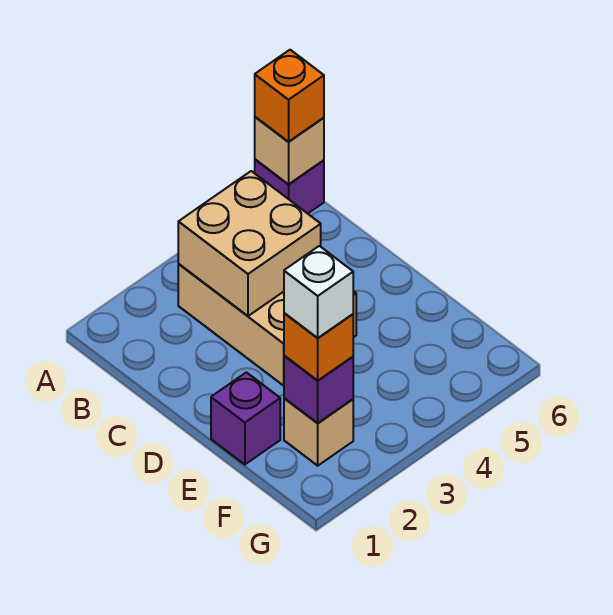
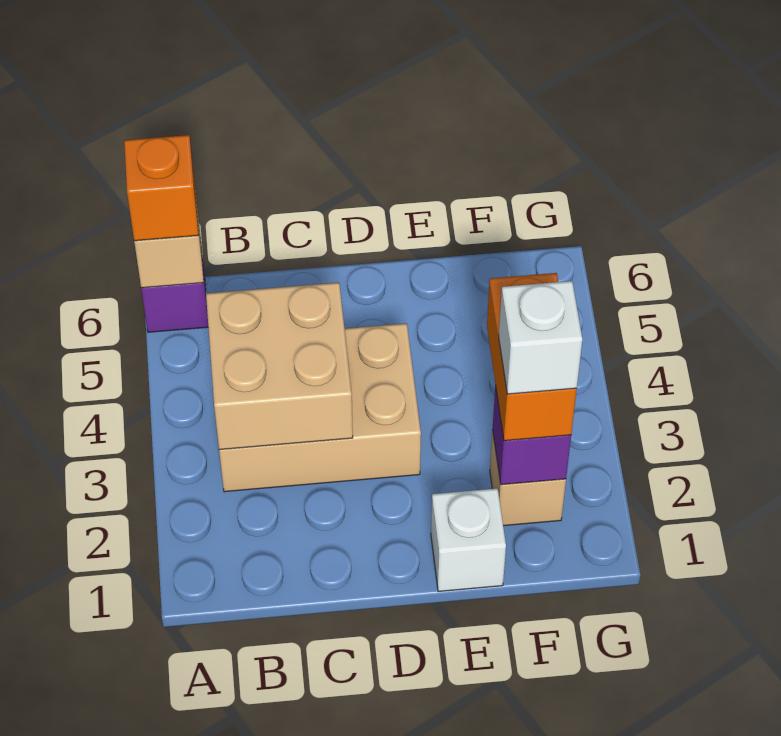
purple brick E1 level 1 -> white brick E1 level 1
orange brick F2 level 3 -> orange brick F2:F3 level 3

